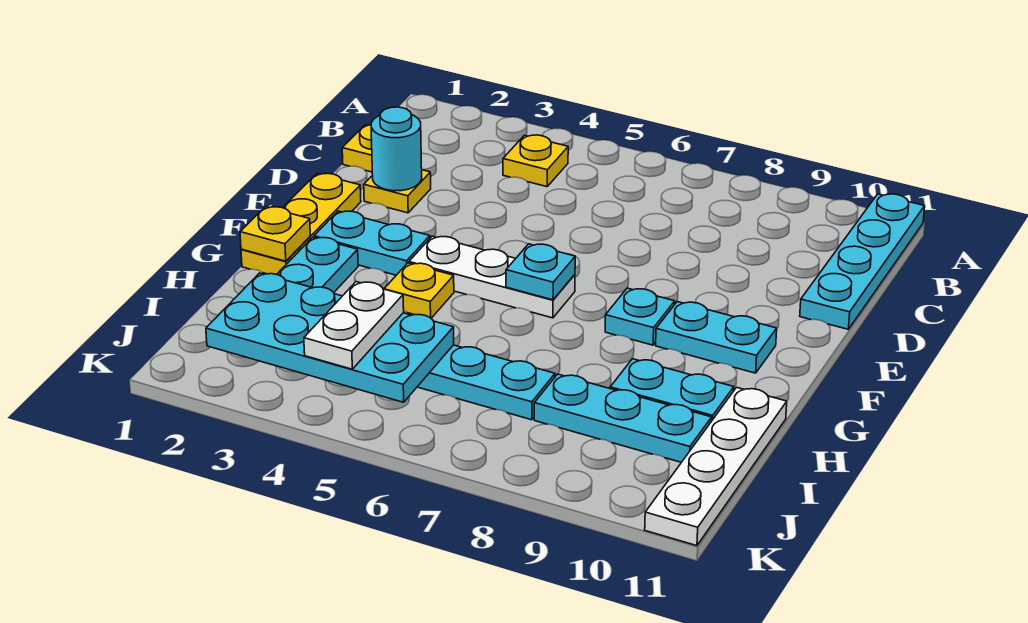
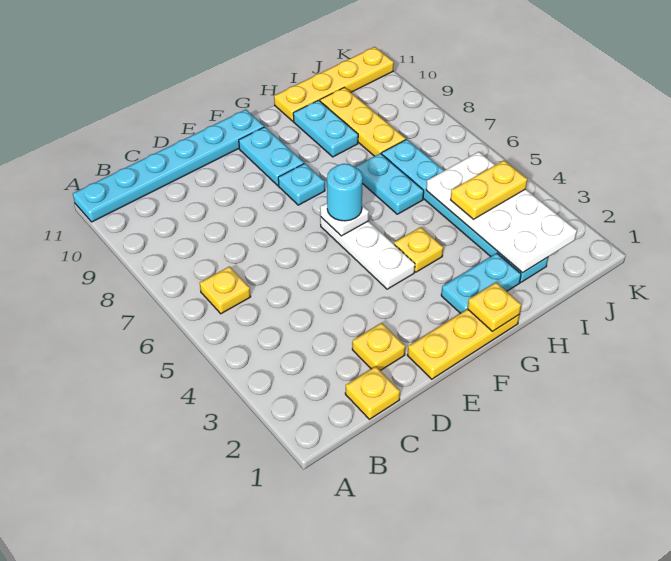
cyan plate A11:D11 level 1 -> cyan plate A11:F11 level 1
yellow plate B4 level 1 -> yellow plate B6 level 1
cyan round brick D2 level 2 -> cyan round brick F6 level 3
cyan plate F2:F3 level 1 -> cyan plate H6:H7 level 1
cyan plate F6 level 2 -> white plate F6 level 2
white plate H11:K11 level 1 -> yellow plate H11:K11 level 1
cyan plate I2:J5 level 2 -> white plate I2:J5 level 2
white plate I4:J4 level 3 -> yellow plate I4:J4 level 3
cyan plate I8:I10 level 1 -> yellow plate I8:I10 level 1

